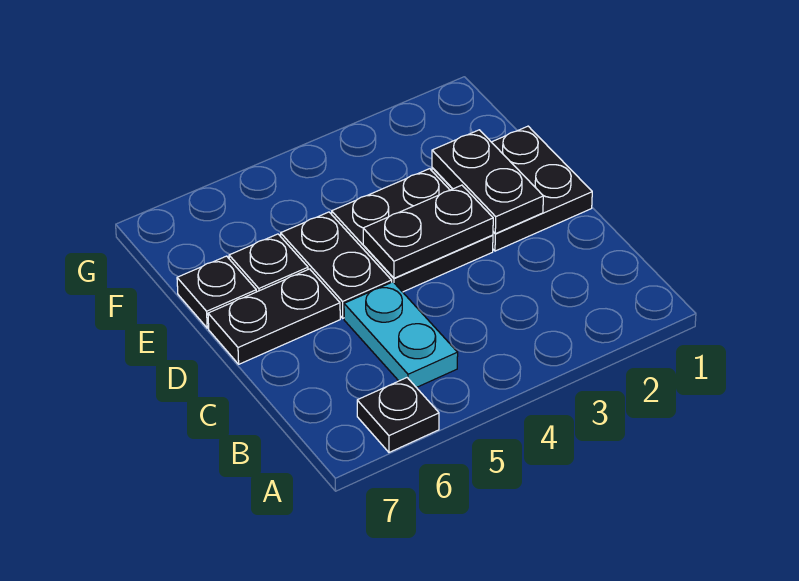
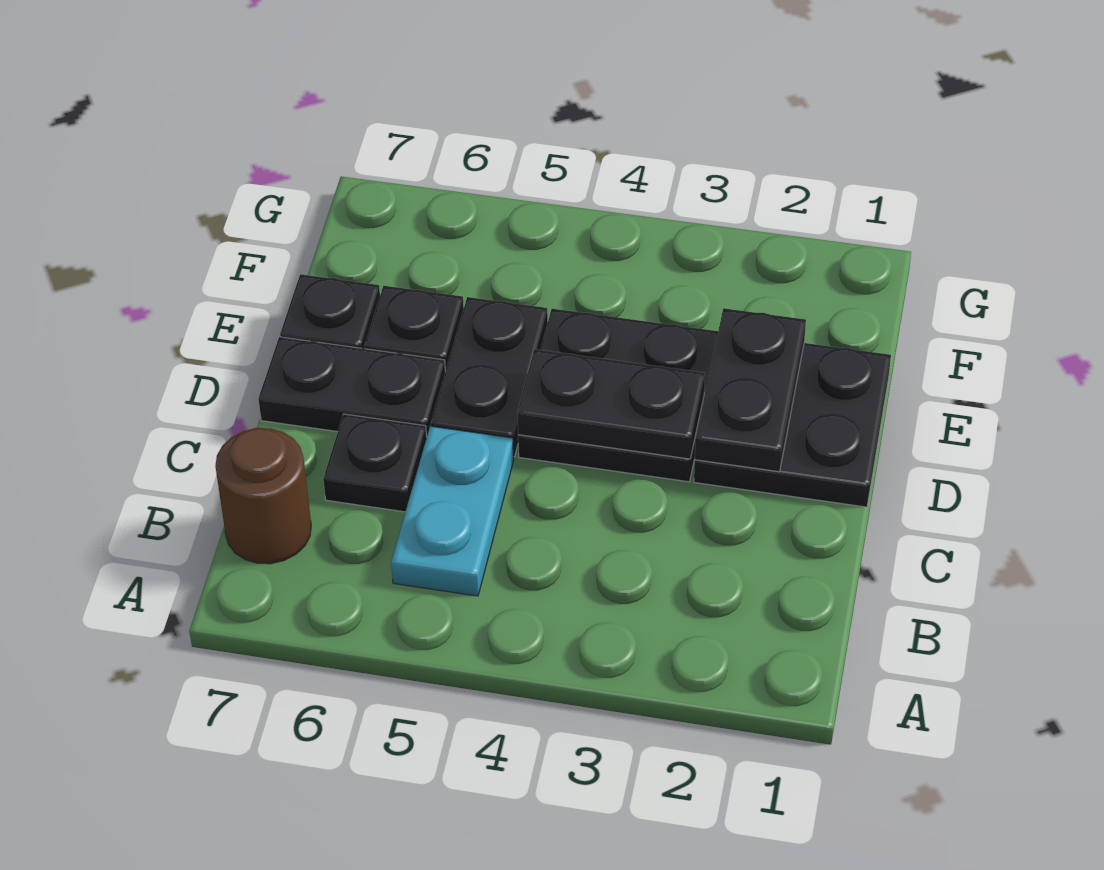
black plate A6 level 1 -> black plate C6 level 1
none -> brown round brick B7 level 1

